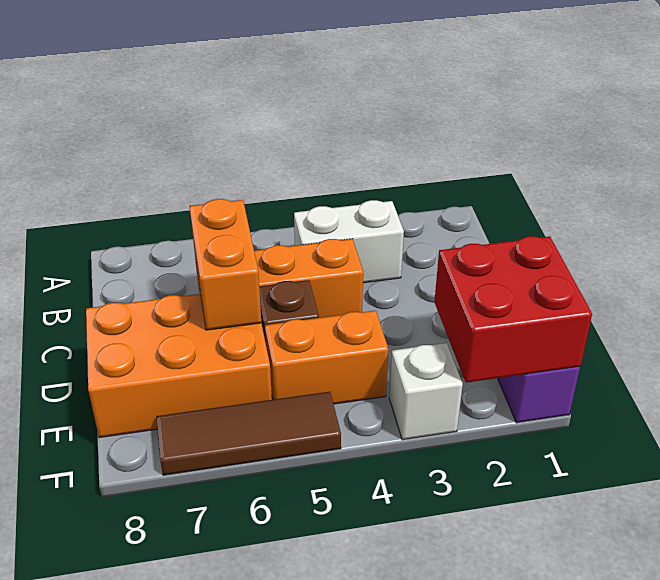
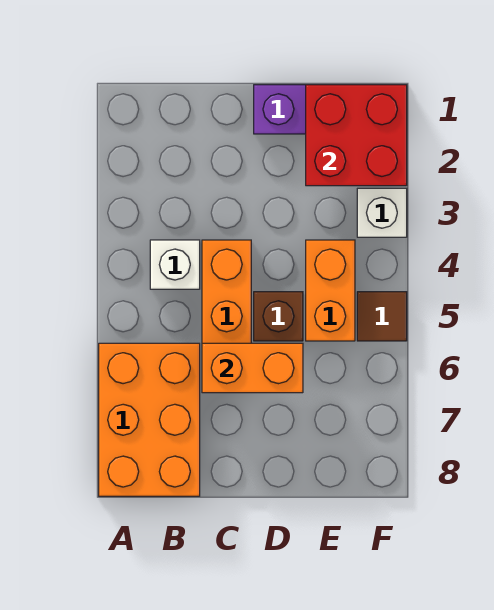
white brick B3:B4 level 1 -> white brick B4 level 1
orange brick D6:E8 level 1 -> orange brick A6:B8 level 1
brown tile F5:F7 level 1 -> brown tile F5 level 1

